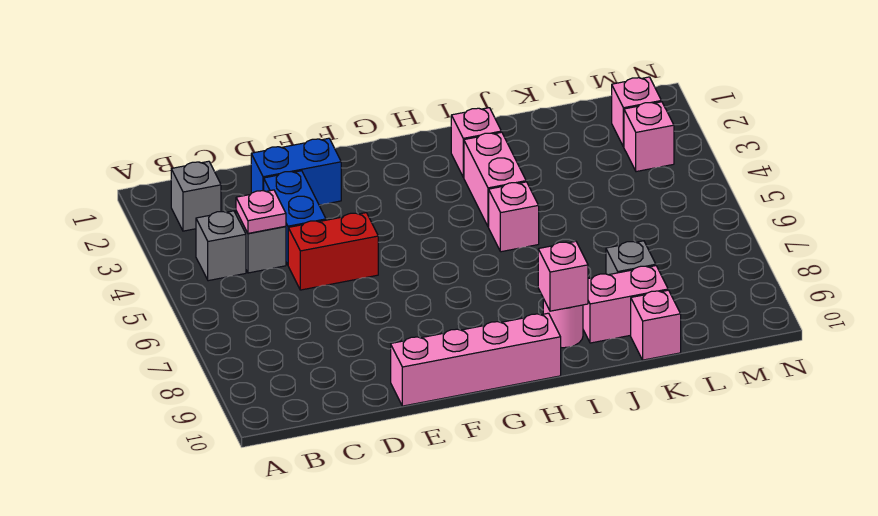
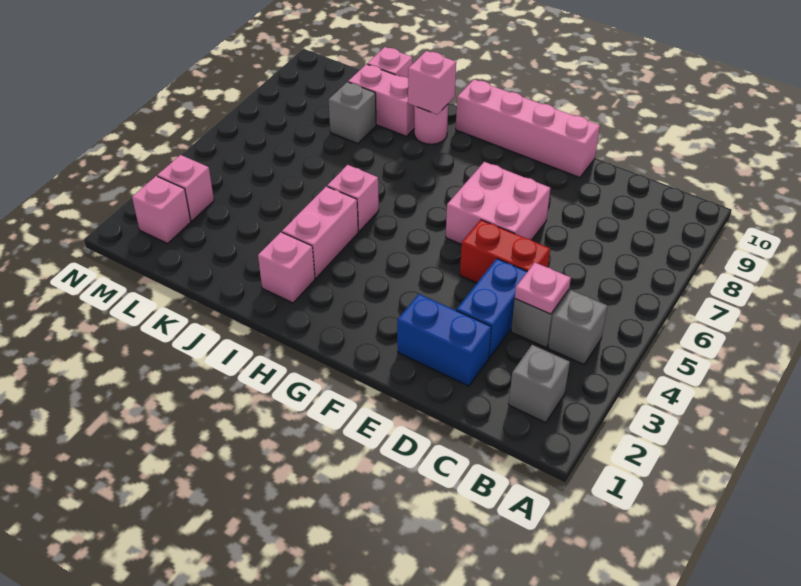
none -> pink brick E6:F7 level 1

